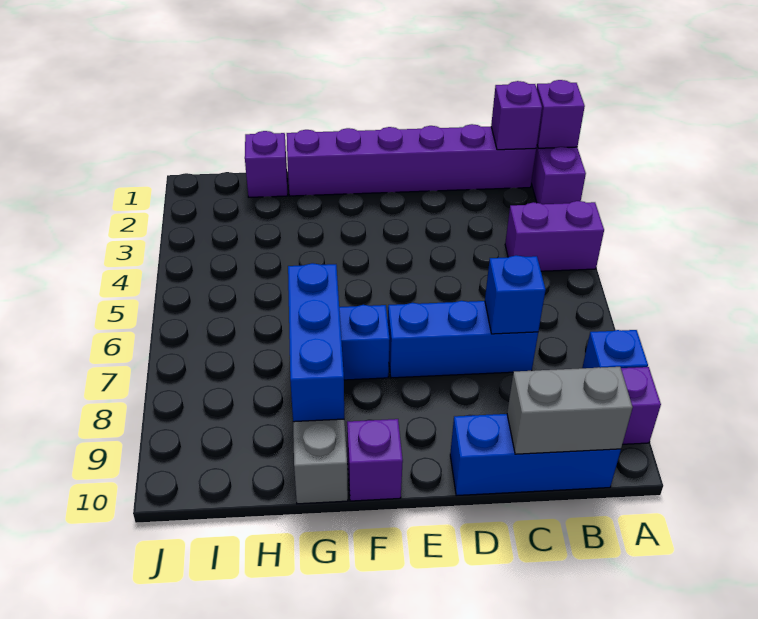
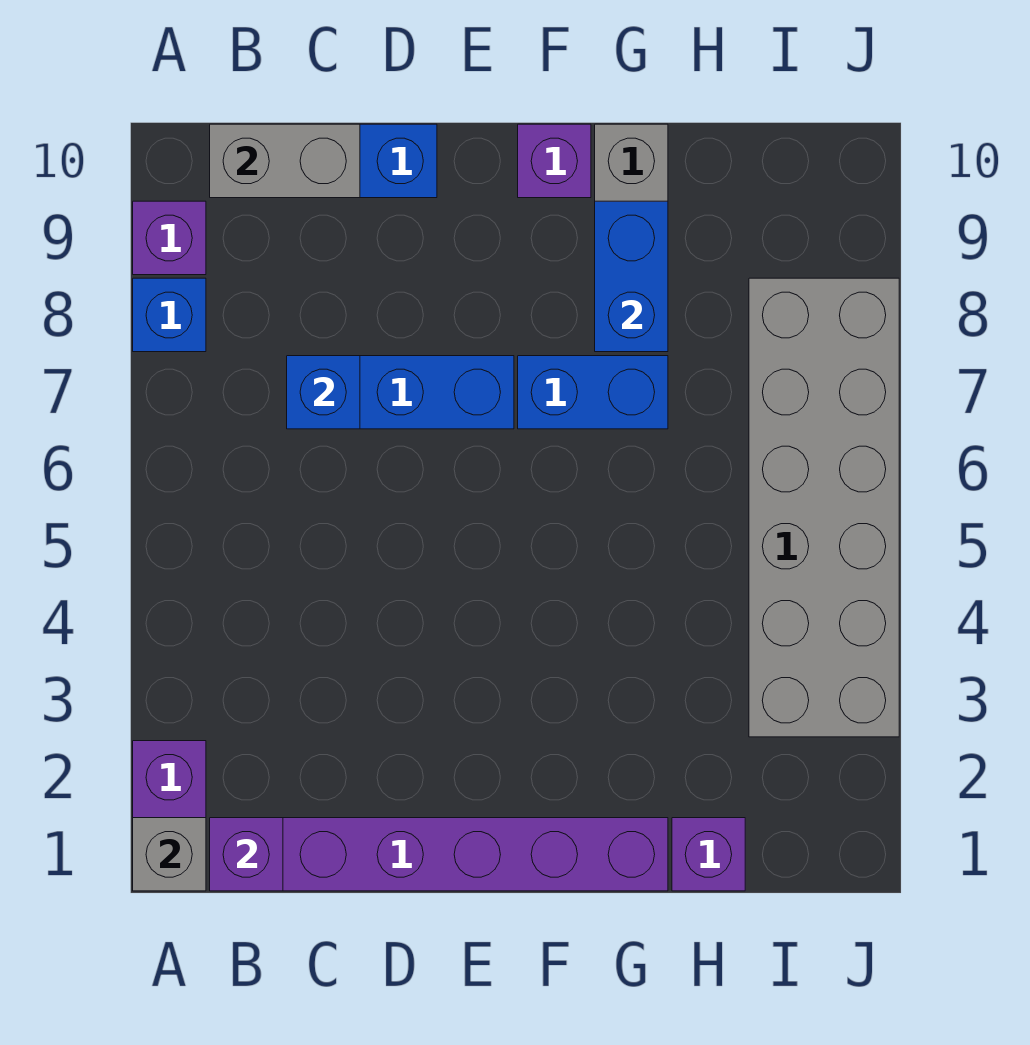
purple brick A1 level 2 -> grey brick A1 level 2
purple brick A4:B4 level 1 -> none
blue brick G7:G9 level 2 -> blue brick G8:G9 level 2
none -> grey brick I3:J8 level 1

